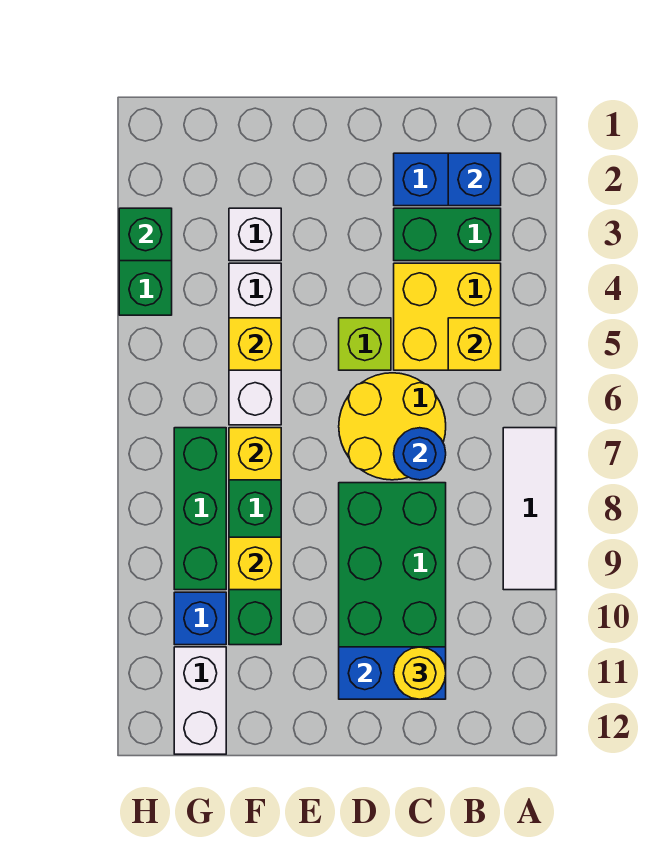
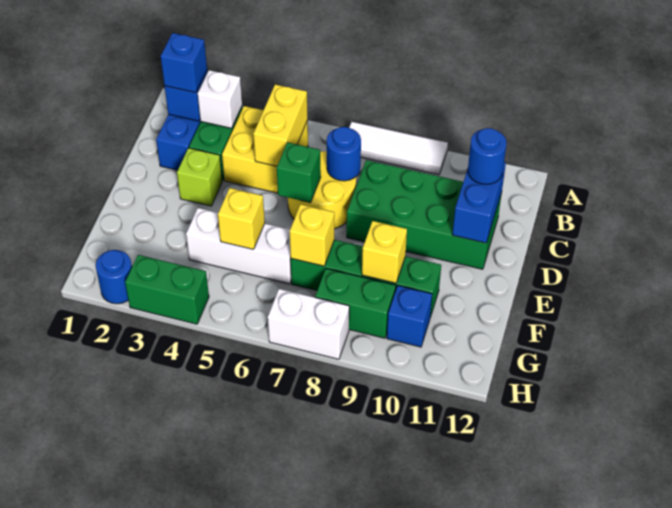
none -> blue brick B2 level 3
yellow brick B5 level 2 -> yellow brick B5:C5 level 2
yellow round brick C11 level 3 -> blue round brick C11 level 3
lime brick D5 level 1 -> lime brick D3 level 1
white brick F3 level 1 -> white brick B3 level 2
green brick G7:G9 level 1 -> green brick G8:G9 level 1
white brick G11:G12 level 1 -> white brick H7:H8 level 1
none -> blue round brick H2 level 1
green brick H3 level 2 -> green brick D6 level 2

